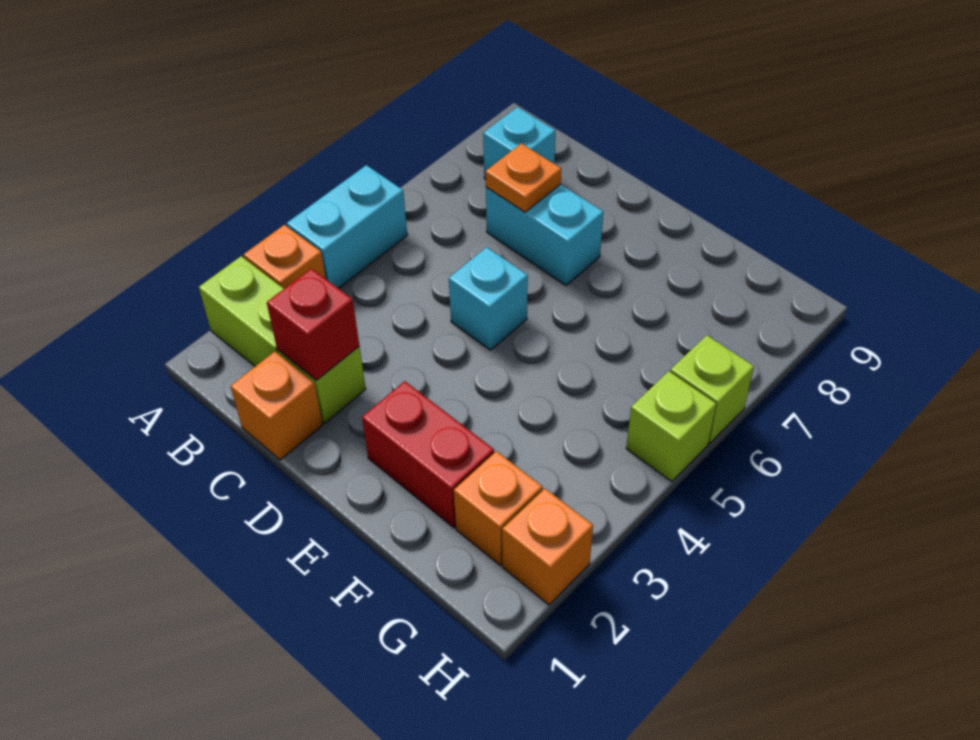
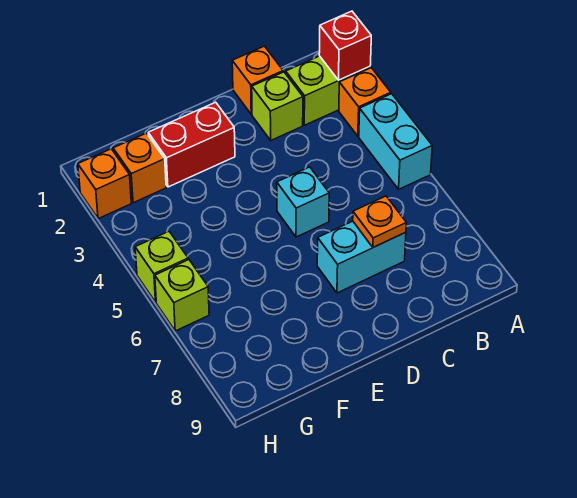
cyan brick B8 level 1 -> none
red brick C2 level 2 -> red brick A2 level 2

